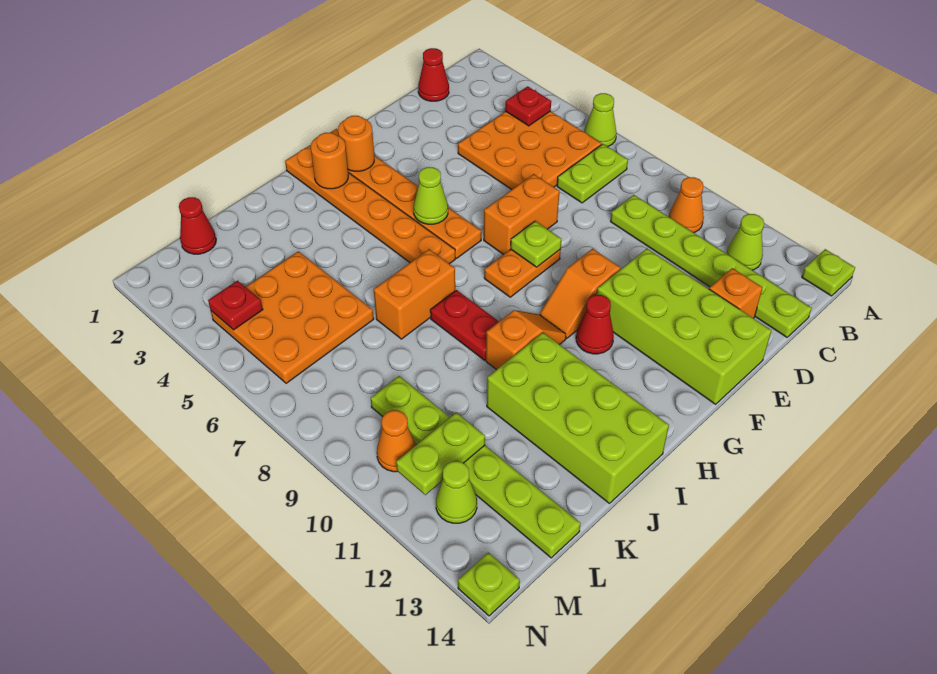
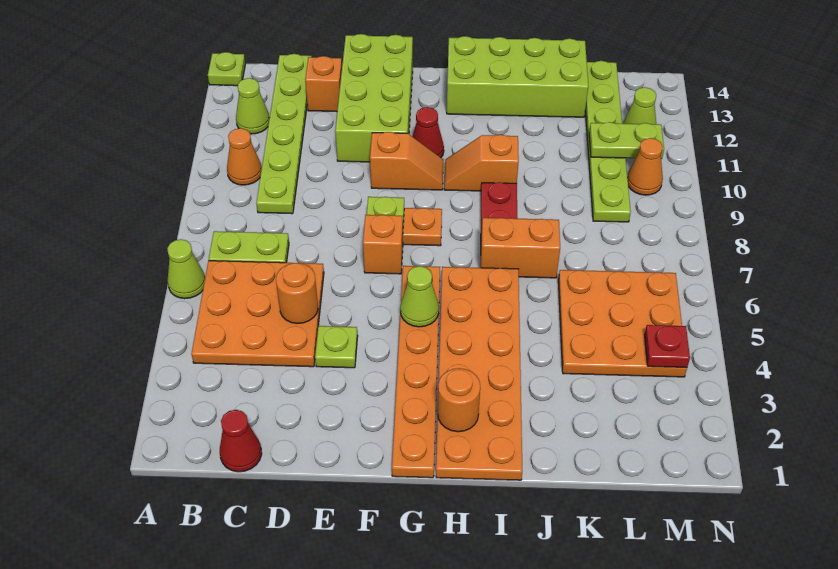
red plate B4 level 2 -> none
orange brick E7:F7 level 1 -> orange brick F7 level 1
orange round brick G2 level 2 -> orange round brick D5 level 2
orange plate H1:H6 level 1 -> orange plate H1:I6 level 1
lime brick I11:J14 level 1 -> lime brick H13:K14 level 1
red cone L1 level 1 -> none
lime plate N14 level 1 -> lime plate E4 level 1

